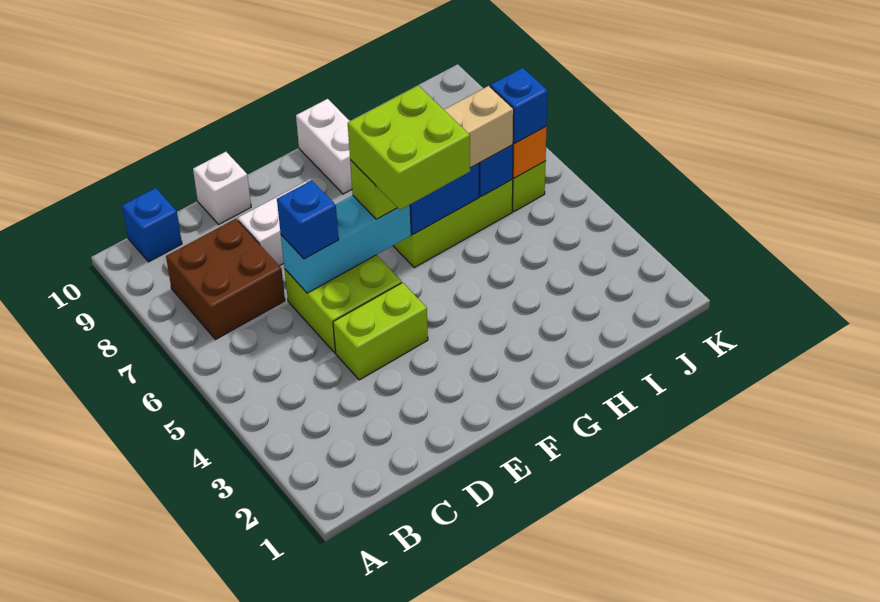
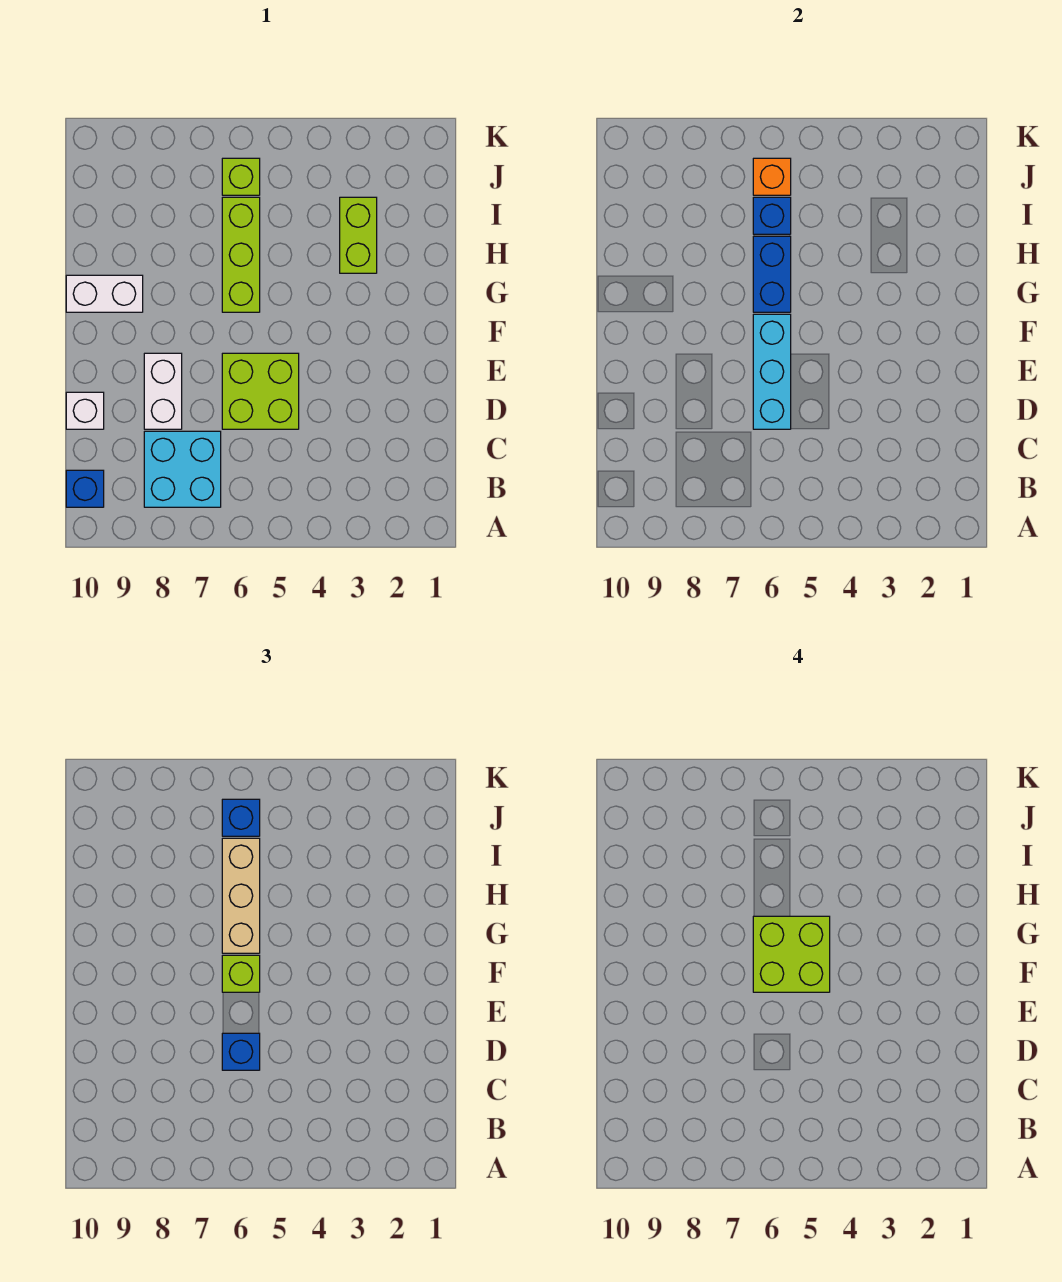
brown brick B7:C8 level 1 -> cyan brick B7:C8 level 1
lime brick D4:E4 level 1 -> lime brick H3:I3 level 1

